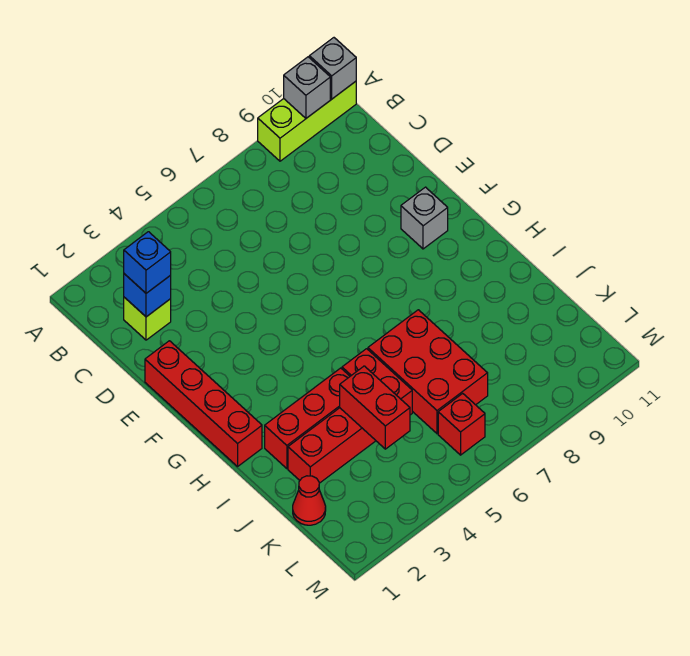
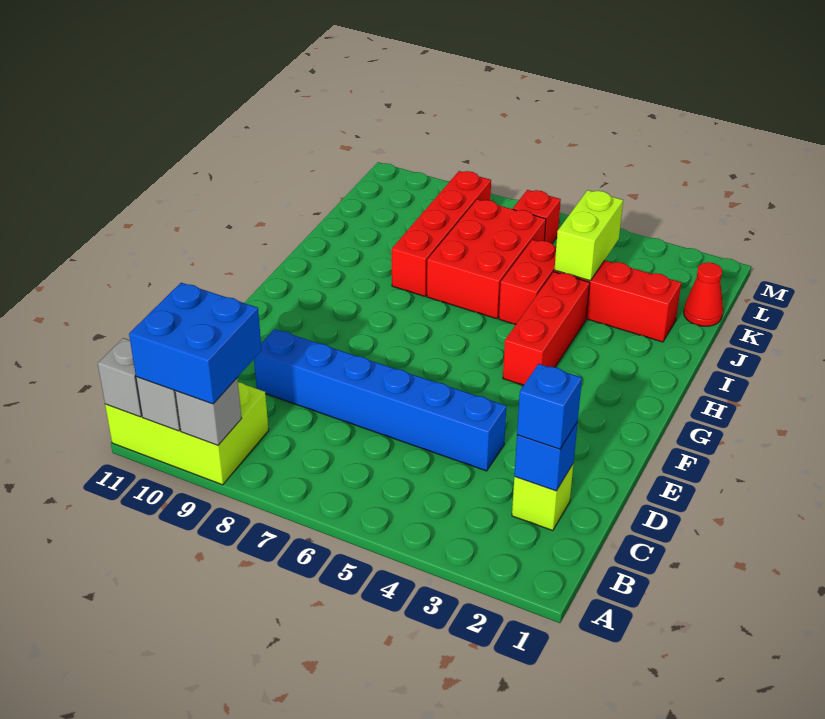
lime brick A9:A11 level 1 -> lime brick A9:B11 level 1
none -> blue brick A9:B10 level 3
none -> blue brick D4:D9 level 1
red brick E1:H1 level 1 -> red brick I8:L8 level 1
grey brick F10 level 1 -> grey brick A9 level 2
red brick I2:I4 level 1 -> red brick G4:I4 level 1
red brick J4:K4 level 2 -> lime brick J4:K4 level 2

